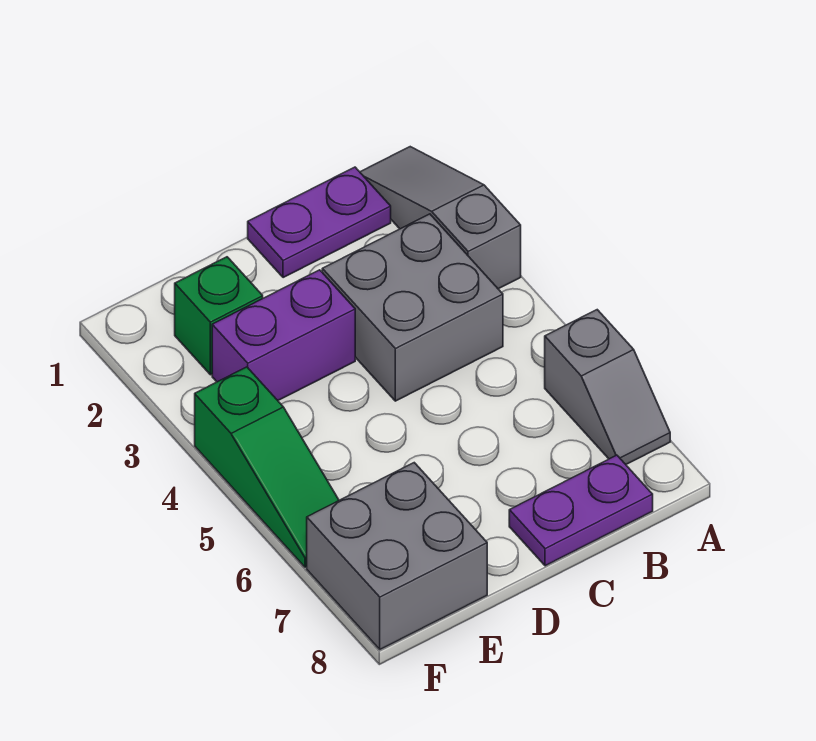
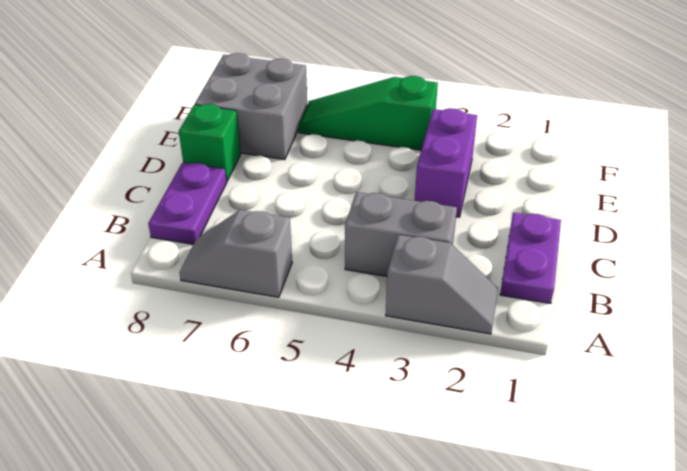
grey slope A1:A3 level 1 top 3 -> grey slope A2:A3 level 1 top 3
grey brick B3:C4 level 1 -> grey brick B3:B4 level 1
green brick E2 level 1 -> green brick D8 level 1

